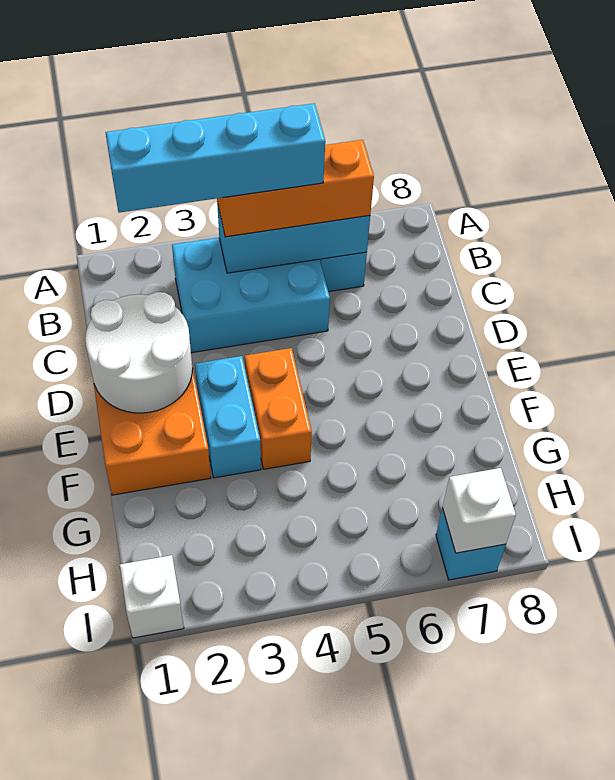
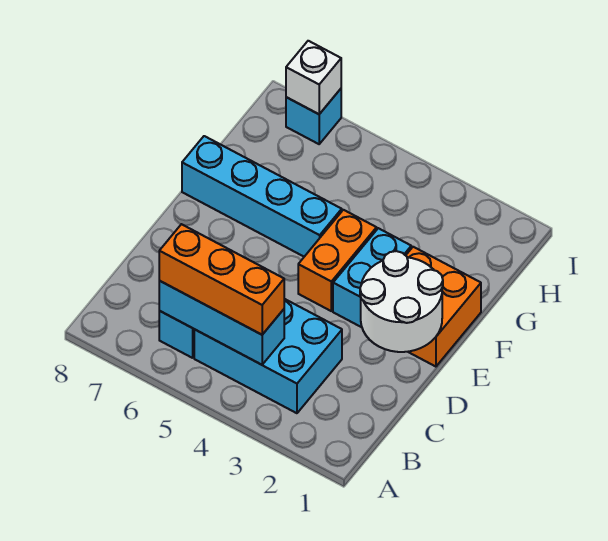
cyan brick B2:B5 level 4 -> cyan brick F5:F8 level 1
white brick I1 level 1 -> none

